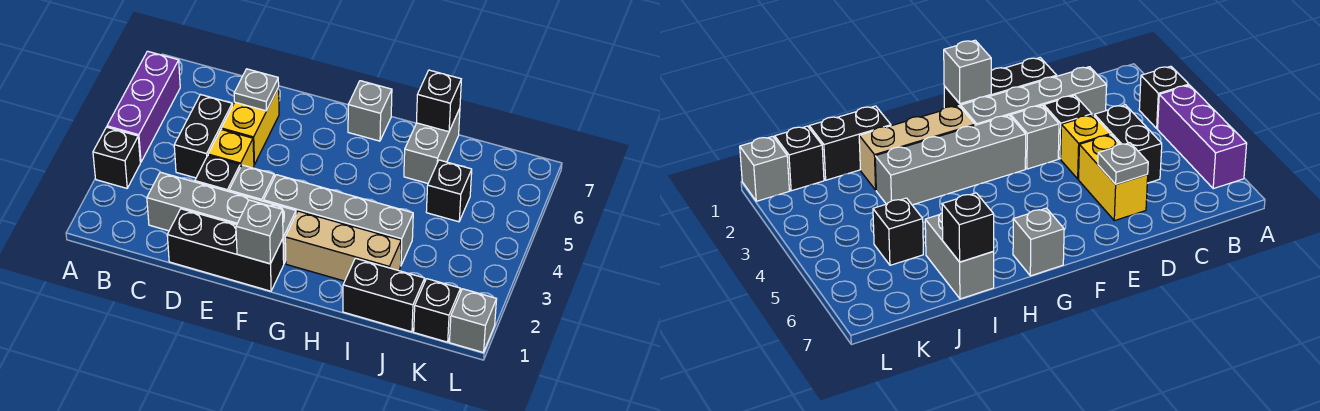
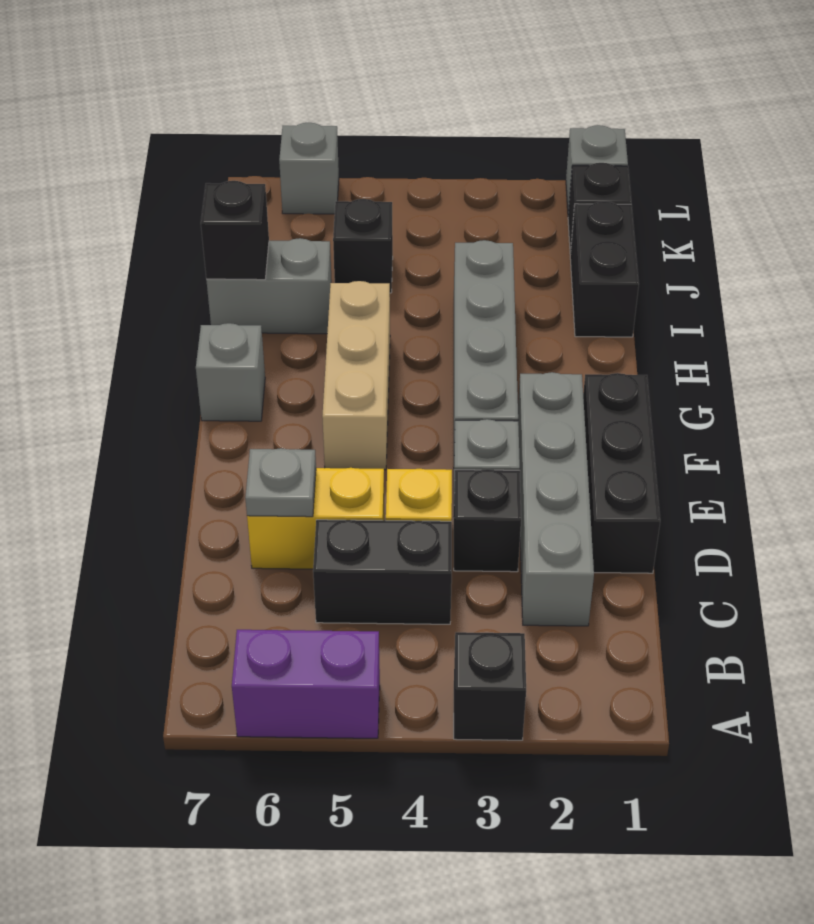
purple brick A4:A6 level 1 -> purple brick A5:A6 level 1
grey brick F1 level 2 -> grey brick L6 level 1
tan brick G2:I2 level 1 -> tan brick F5:H5 level 1

